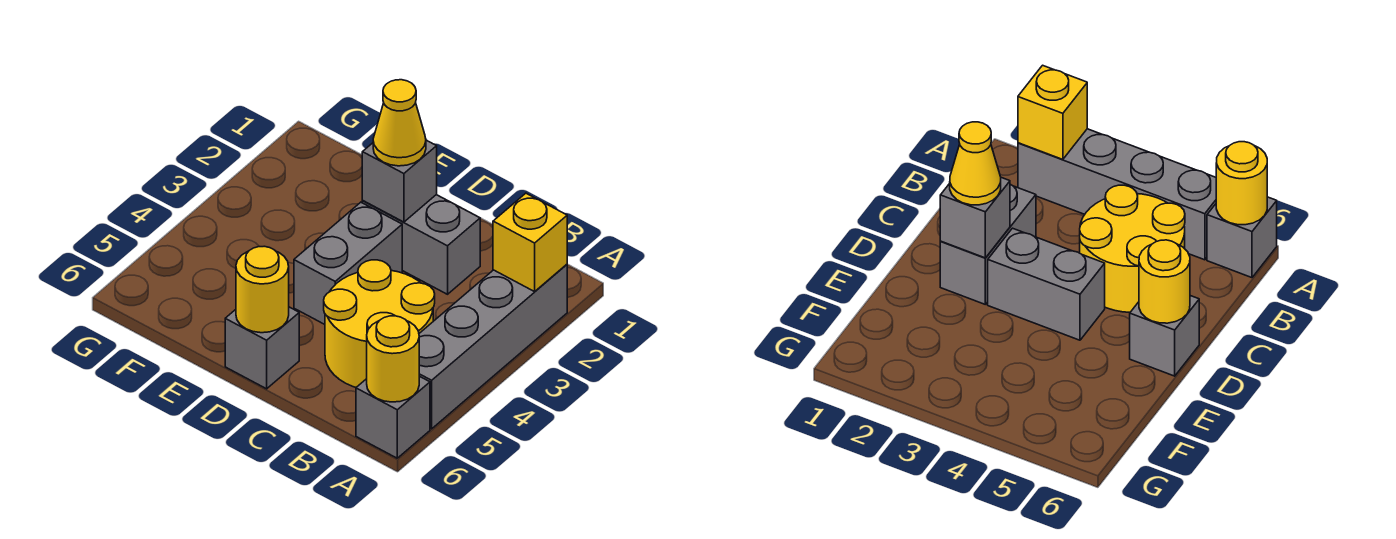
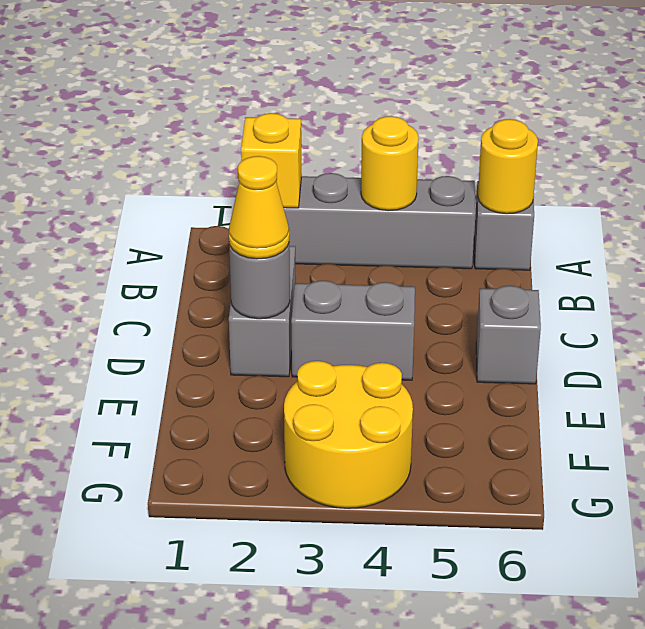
yellow round brick B4:C5 level 1 -> yellow round brick F3:G4 level 1
grey brick D2 level 2 -> grey round brick D2 level 2
yellow round brick D6 level 2 -> yellow round brick A4 level 2

